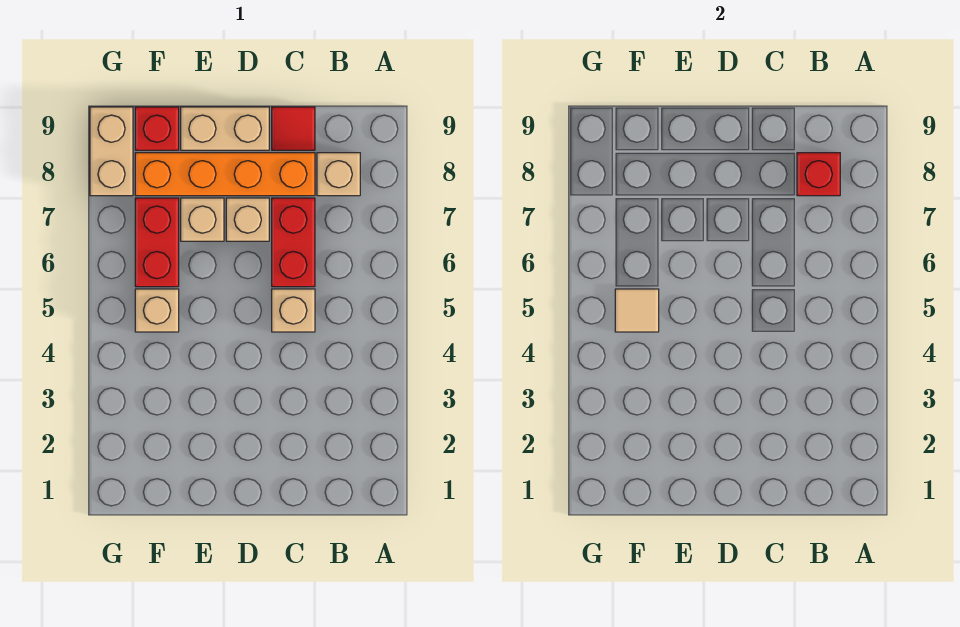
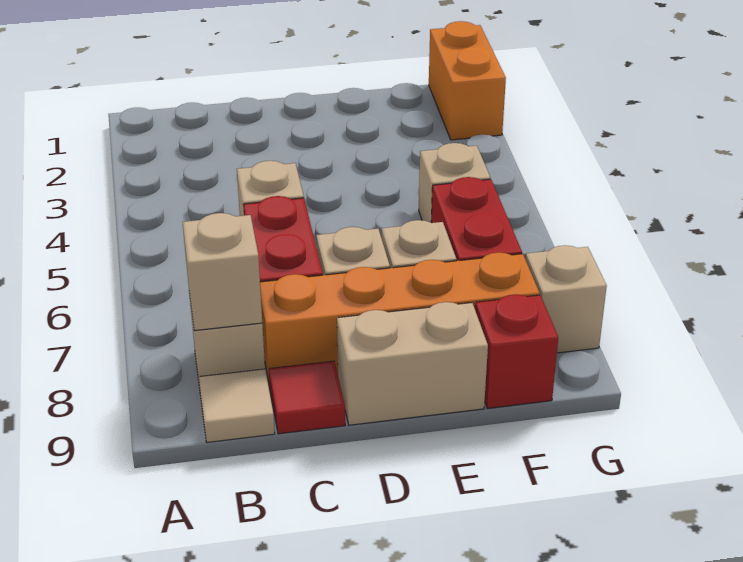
red brick B8 level 2 -> tan brick B8 level 2
tan tile F5 level 2 -> tan tile B9 level 1
none -> orange brick G1:G2 level 1
tan brick G8:G9 level 1 -> tan brick G8 level 1

